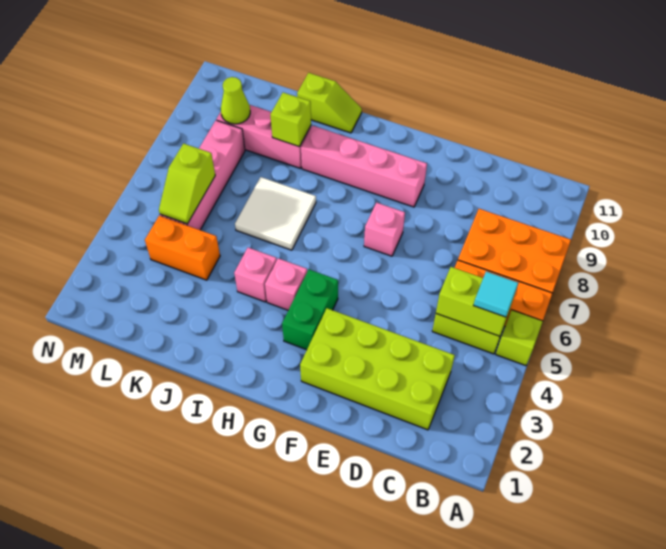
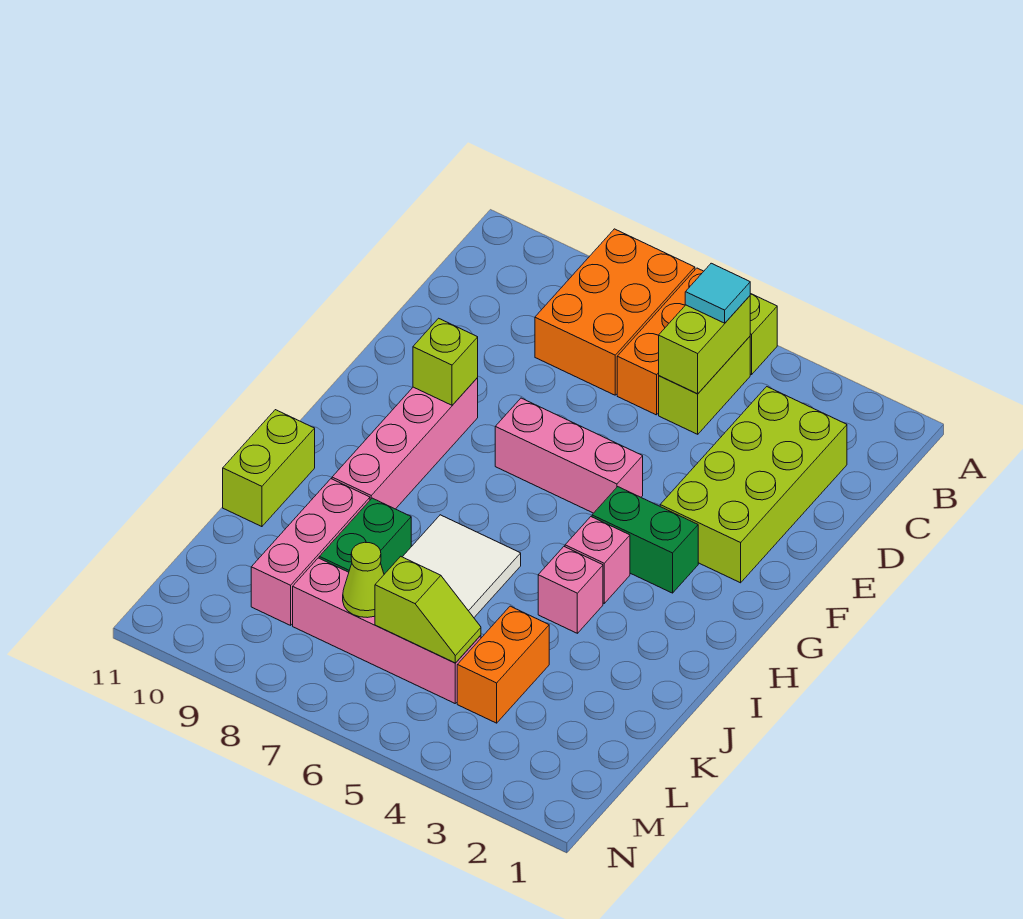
pink brick F7 level 1 -> pink brick F5:F7 level 1
lime slope I11:J11 level 1 top J -> lime brick I11:J11 level 1
none -> green brick J8:K8 level 1
lime brick J9 level 2 -> lime brick F9 level 2
lime cone L9 level 2 -> lime cone L7 level 2

